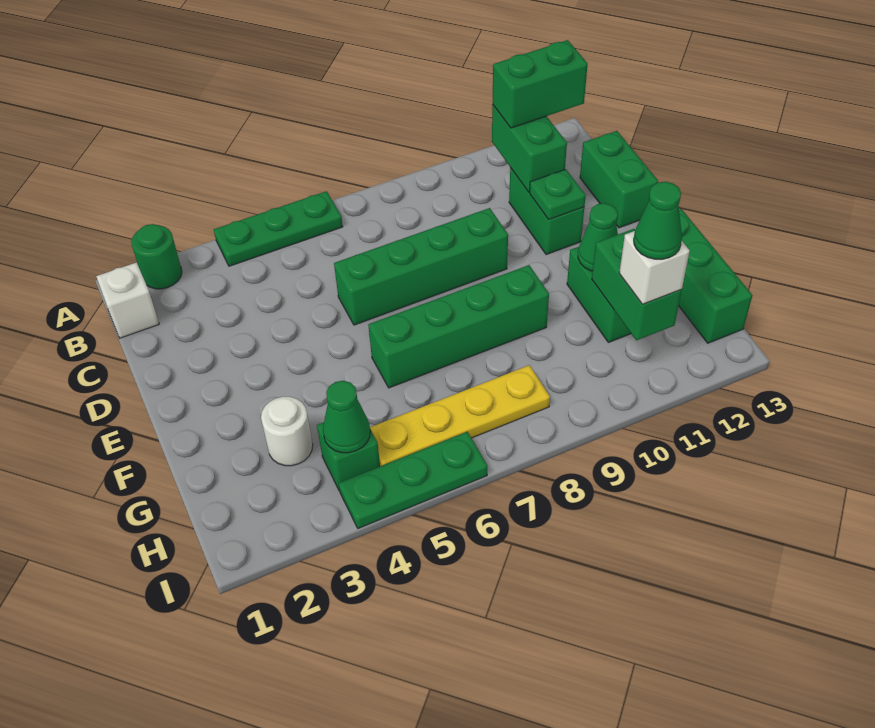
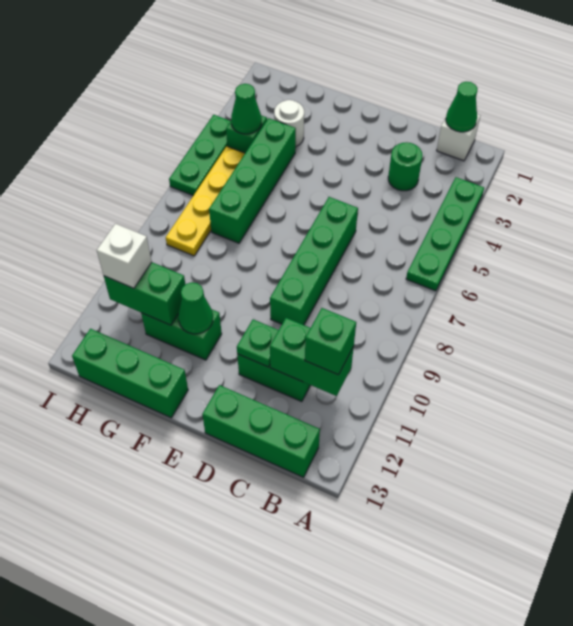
green round brick A2 level 1 -> green round brick C3 level 1
green plate A4:A6 level 1 -> green plate A3:A6 level 1
green brick B11:B12 level 3 -> green brick B11 level 3
green brick C13:D13 level 1 -> green brick B13:D13 level 1
green brick F6:F9 level 1 -> green brick G4:G7 level 1
green cone H11 level 4 -> green cone B1 level 2

